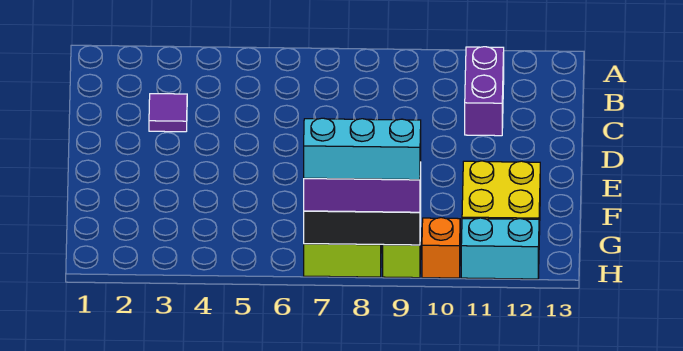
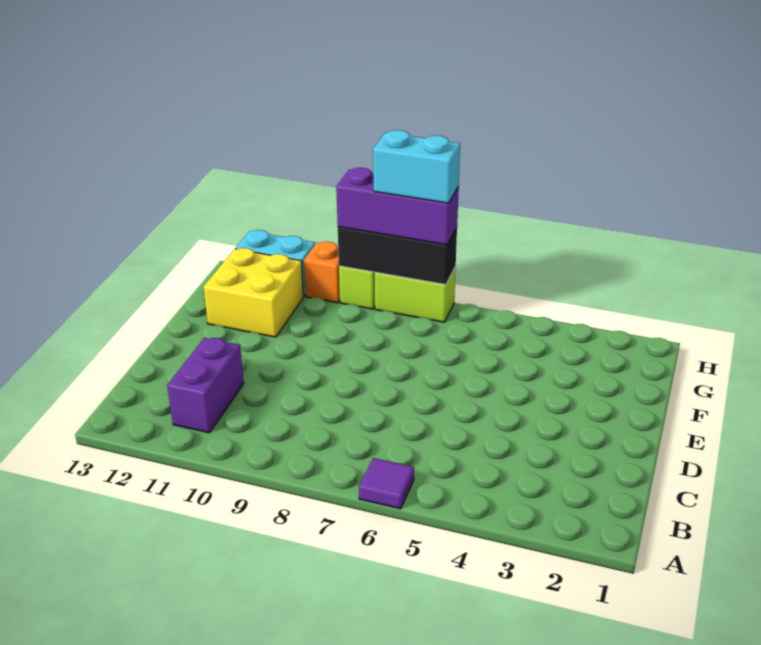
purple tile C3 level 1 -> purple tile A6 level 1
cyan brick H7:H9 level 4 -> cyan brick H7:H8 level 4

